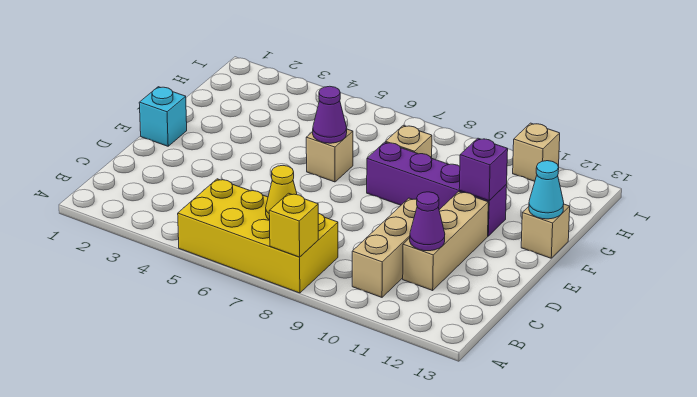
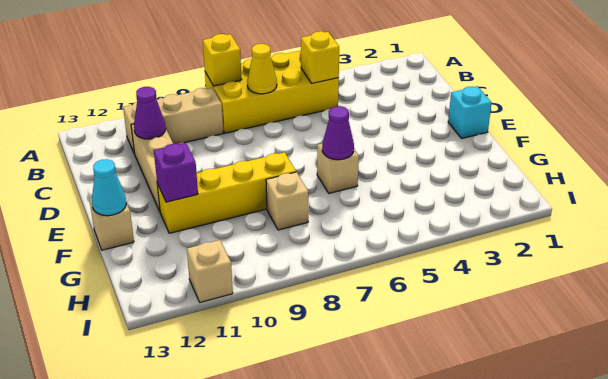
none -> yellow brick B5 level 2
tan brick B10:D10 level 1 -> tan brick B9:B11 level 1
purple brick F8:F11 level 1 -> yellow brick F8:F11 level 1

